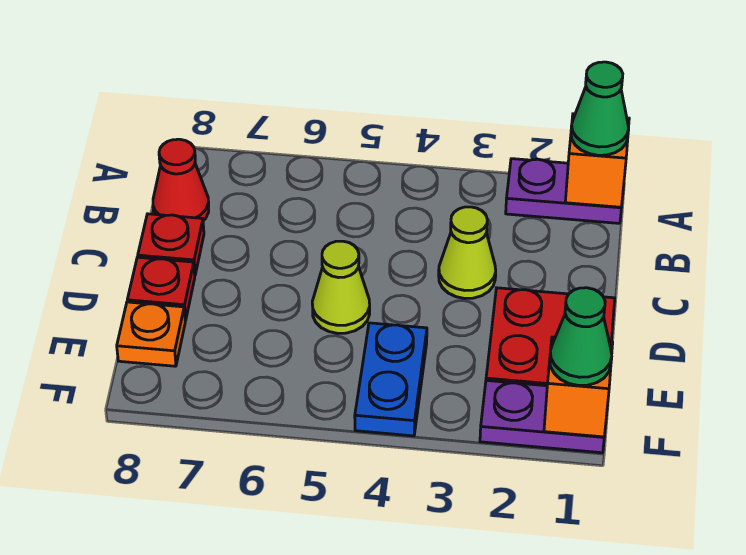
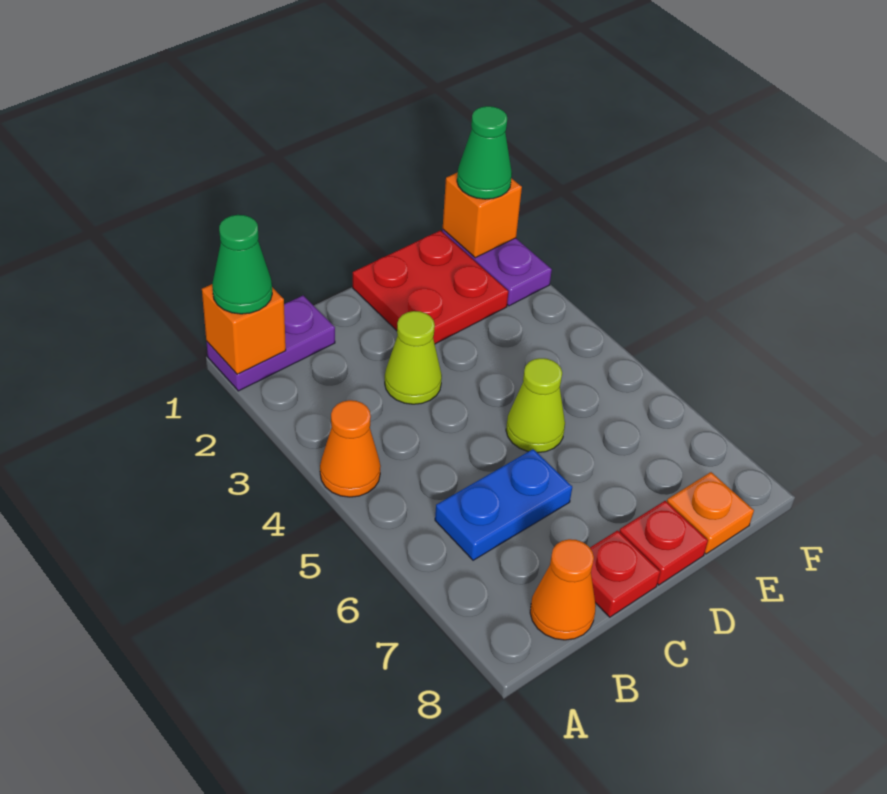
purple plate A1:A2 level 1 -> purple plate A1:B1 level 1
none -> orange cone A4 level 1
red cone B8 level 1 -> orange cone B8 level 1
blue plate E4:F4 level 1 -> blue plate B6:C6 level 1

